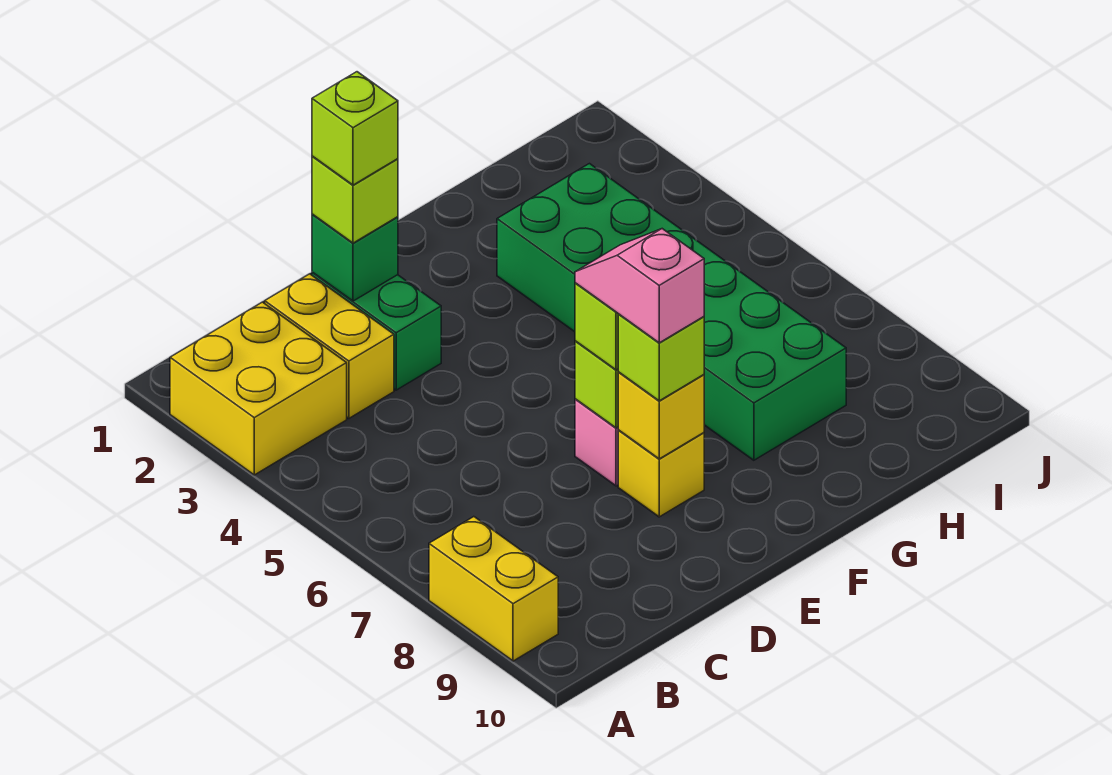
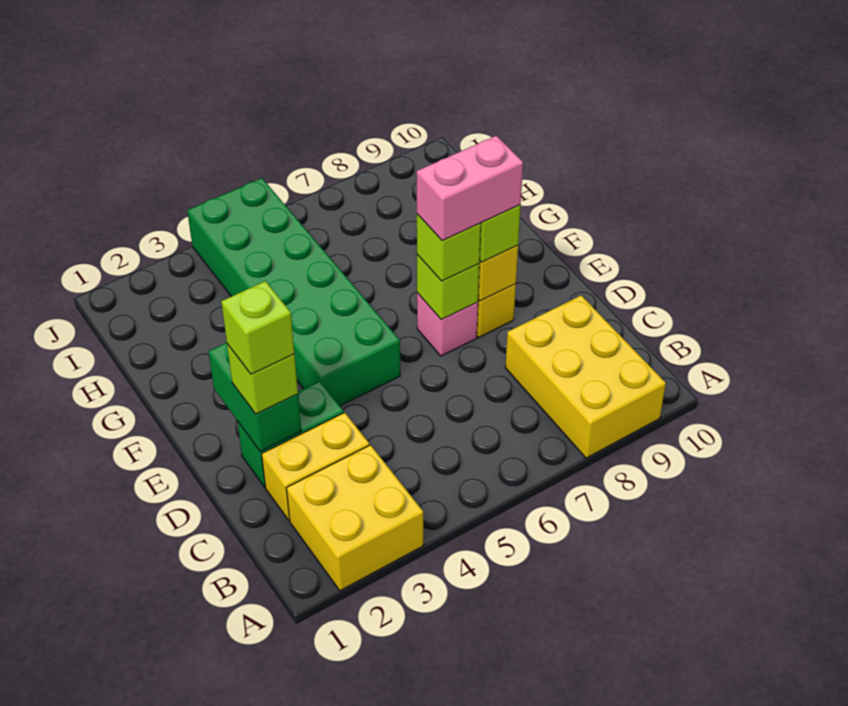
yellow brick A8:A9 level 1 -> yellow brick A8:C9 level 1
green brick D2 level 2 -> green brick D2:E2 level 2
pink slope E7:E8 level 4 top 8 -> pink brick E7:E8 level 4
green brick G3:H8 level 1 -> green brick E4:J5 level 1

